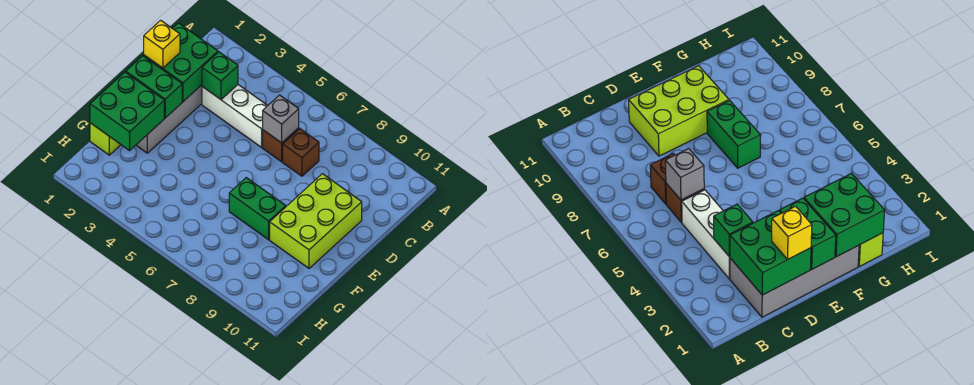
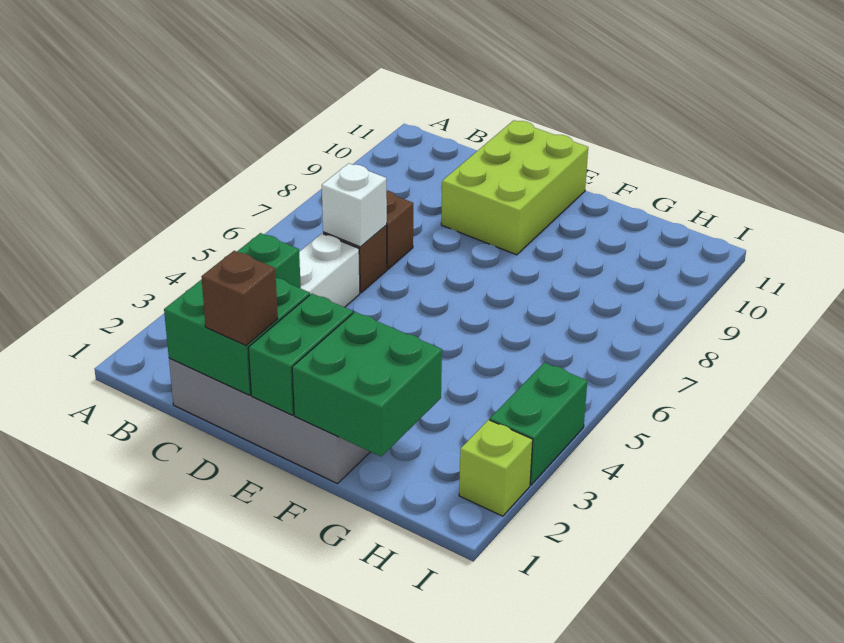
grey brick C6 level 2 -> white brick C6 level 2
yellow brick D1 level 3 -> brown brick D1 level 3
lime brick D9:F10 level 1 -> lime brick D9:E11 level 1
green brick F7:F8 level 1 -> green brick I3:I4 level 1
lime brick G1 level 1 -> lime brick I2 level 1

